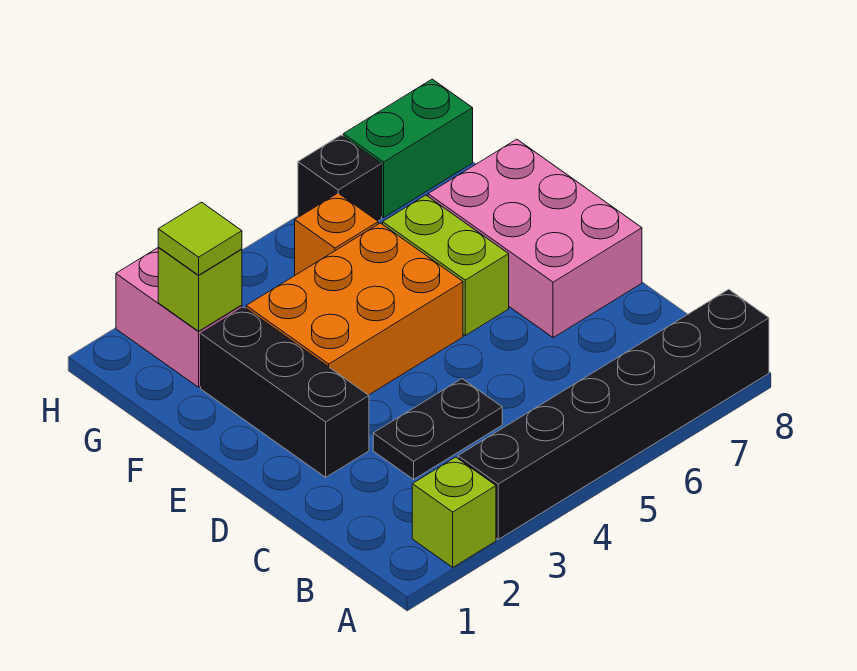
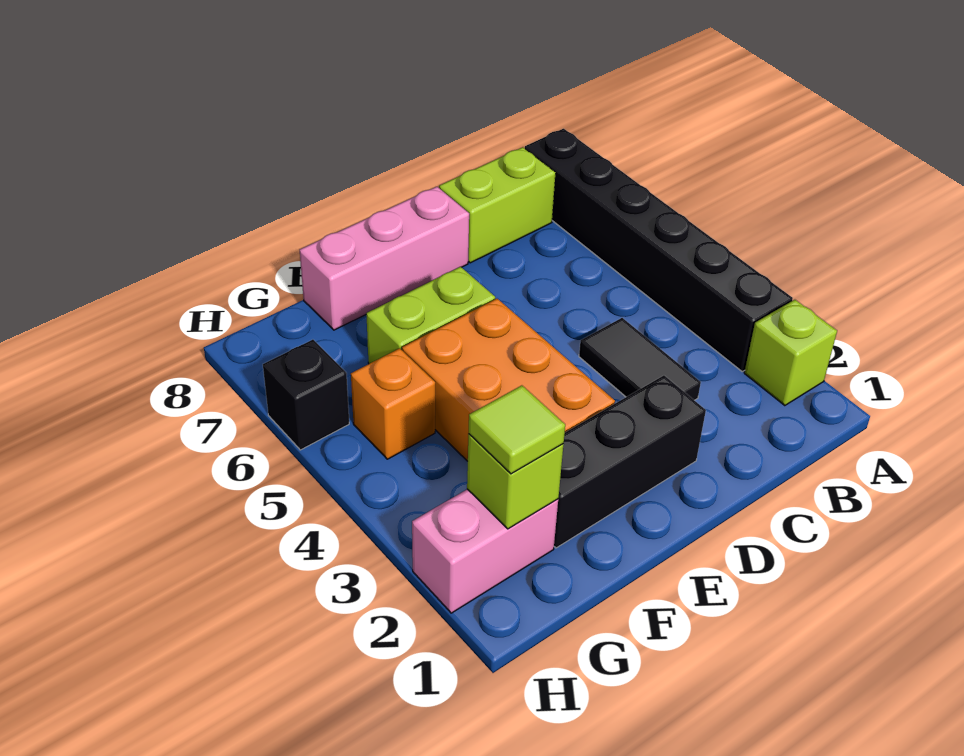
none -> lime brick B8:C8 level 1
black plate C3:C4 level 1 -> black tile C3:C4 level 1
pink brick D7:F8 level 1 -> pink brick D8:F8 level 1
green brick H7:H8 level 1 -> none

